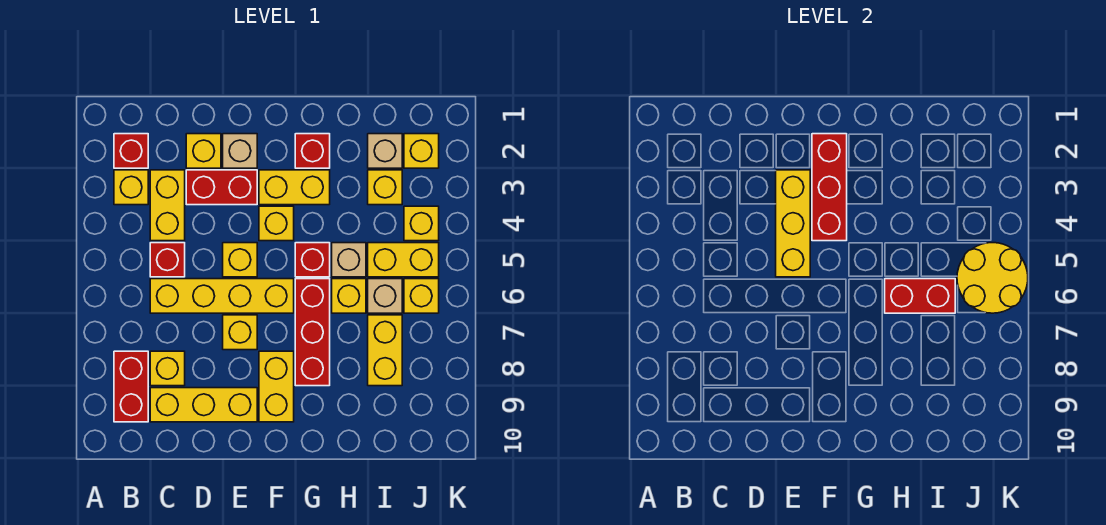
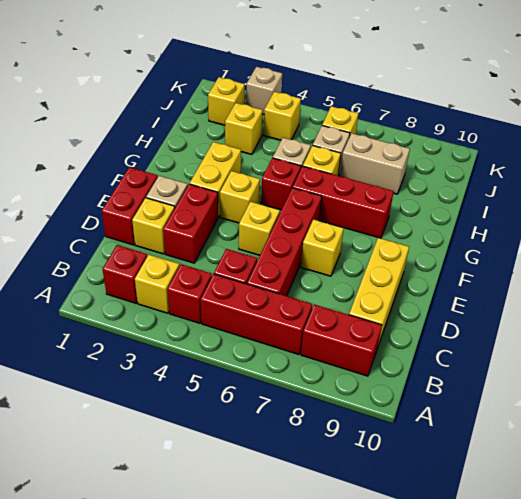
yellow brick C3:C4 level 1 -> none
yellow brick C6:F6 level 1 -> red brick C6:F6 level 1
yellow brick C8 level 1 -> none
yellow brick E3:E5 level 2 -> none
red brick F2:F4 level 2 -> red brick B5:B7 level 1
yellow brick F8:F9 level 1 -> none
red brick G2 level 1 -> red brick B4 level 1
red brick H6:I6 level 2 -> red brick D1:E1 level 1
tan brick I2 level 1 -> tan brick K3 level 1
yellow brick I5:J5 level 1 -> none
yellow brick I7:I8 level 1 -> tan brick I7:I8 level 1
yellow round brick J5:K6 level 2 -> none

